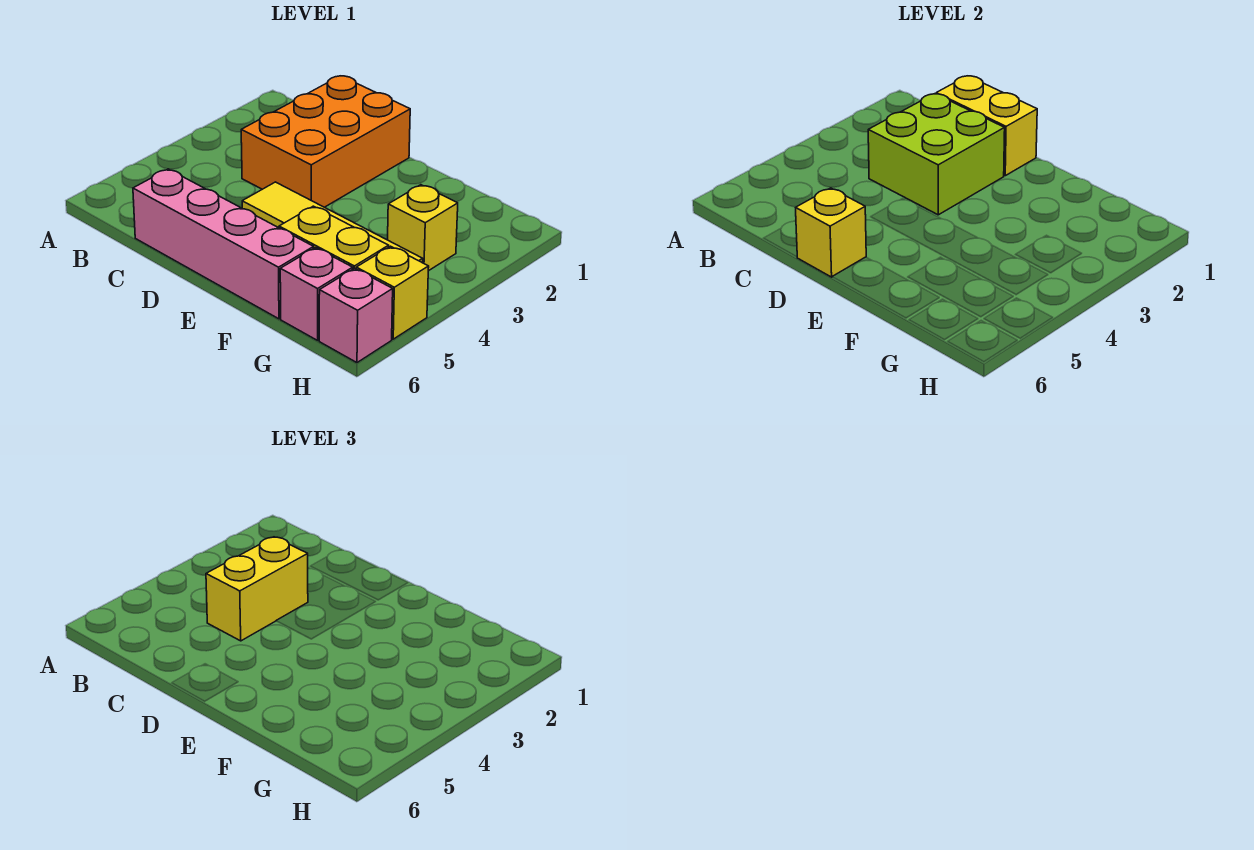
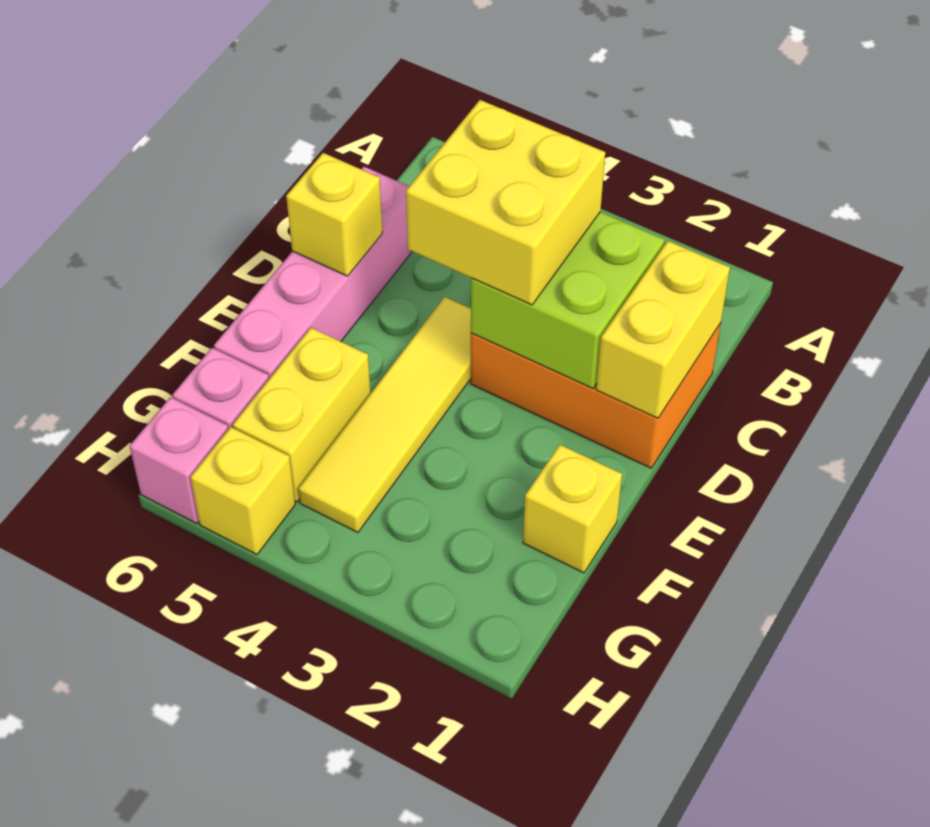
yellow brick C3:C4 level 3 -> yellow brick C3:D4 level 3
yellow brick G3 level 1 -> yellow brick F1 level 1

